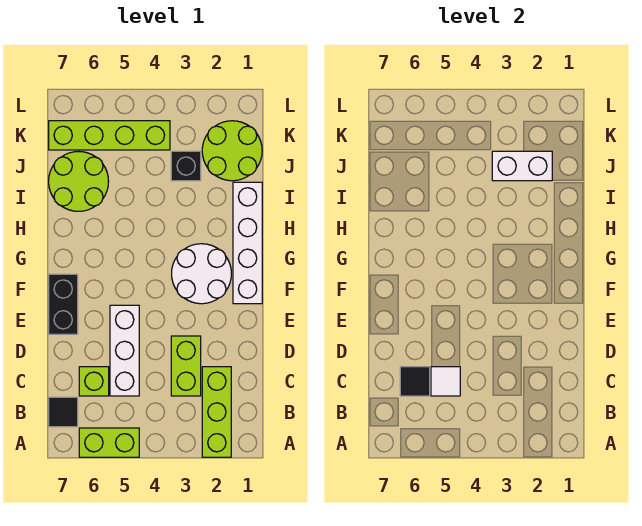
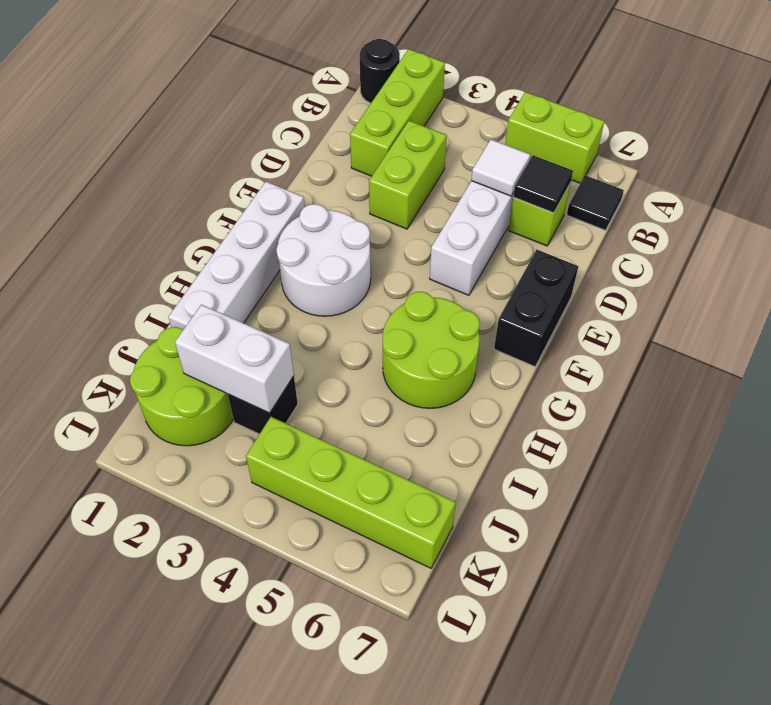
none -> black round brick A1 level 1
lime round brick I6:J7 level 1 -> lime round brick G5:H6 level 1

